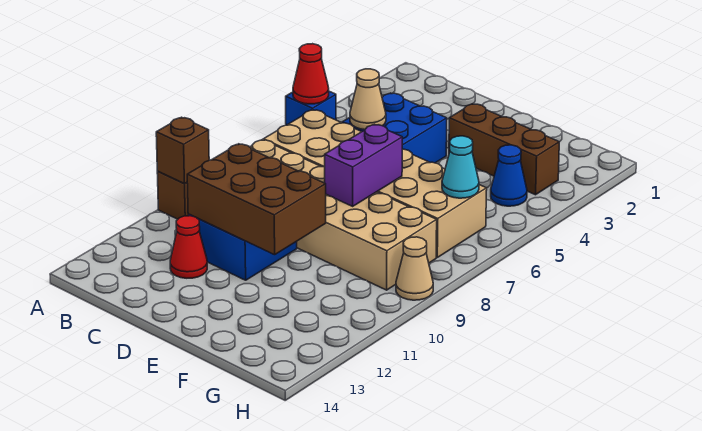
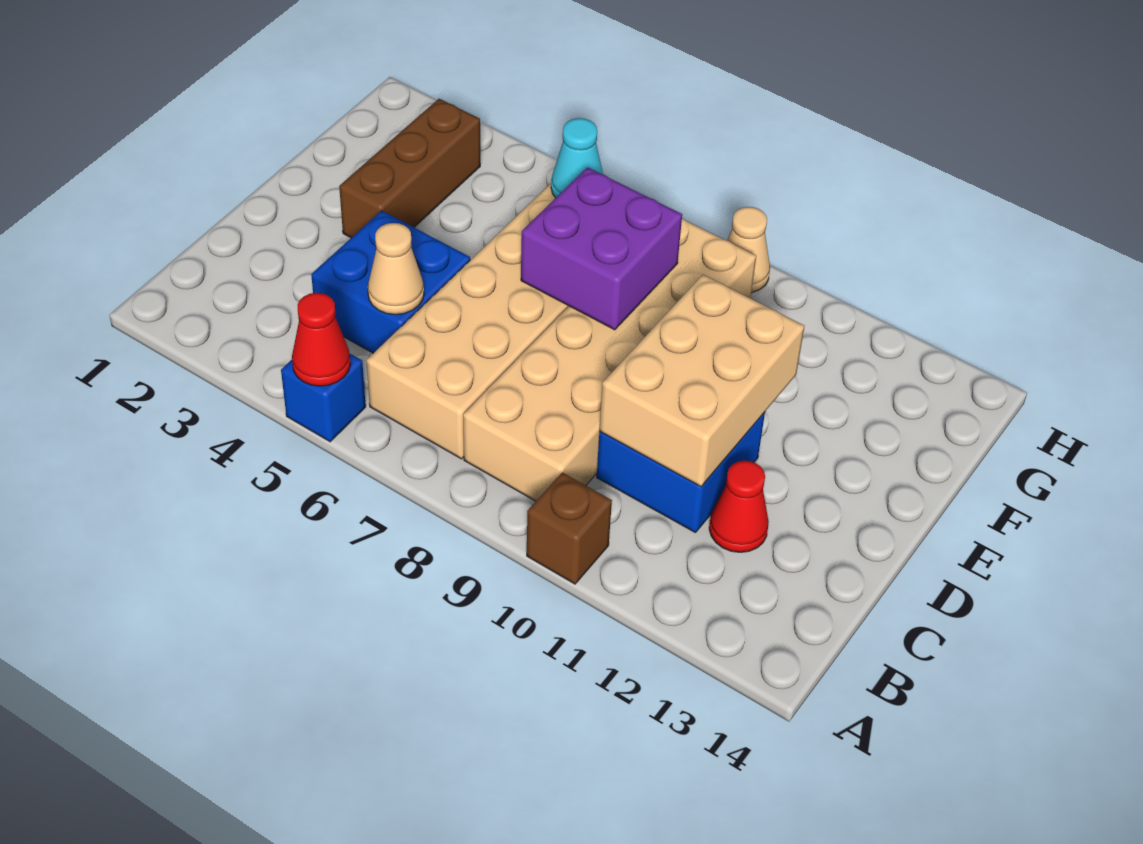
brown brick A10 level 2 -> none
brown brick C10:E11 level 2 -> tan brick C10:E11 level 2
purple brick E7:E8 level 2 -> purple brick E7:F8 level 2
blue cone G4 level 1 -> none

